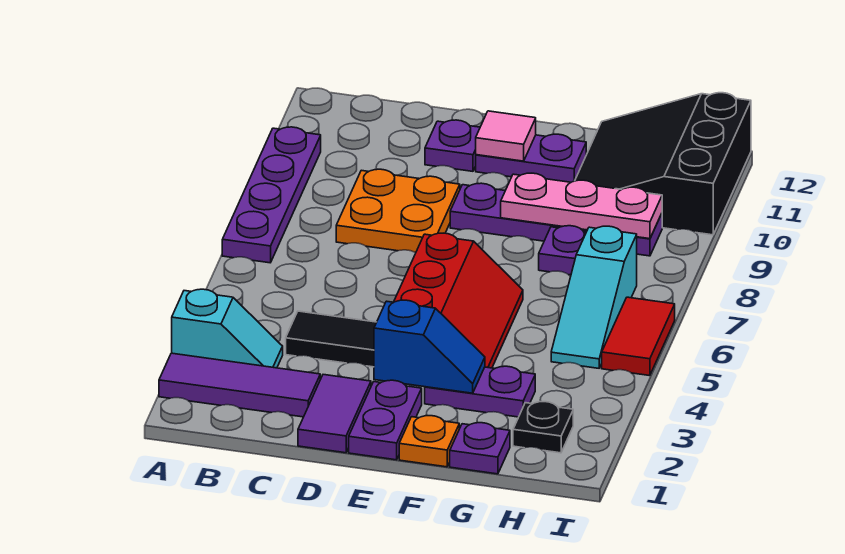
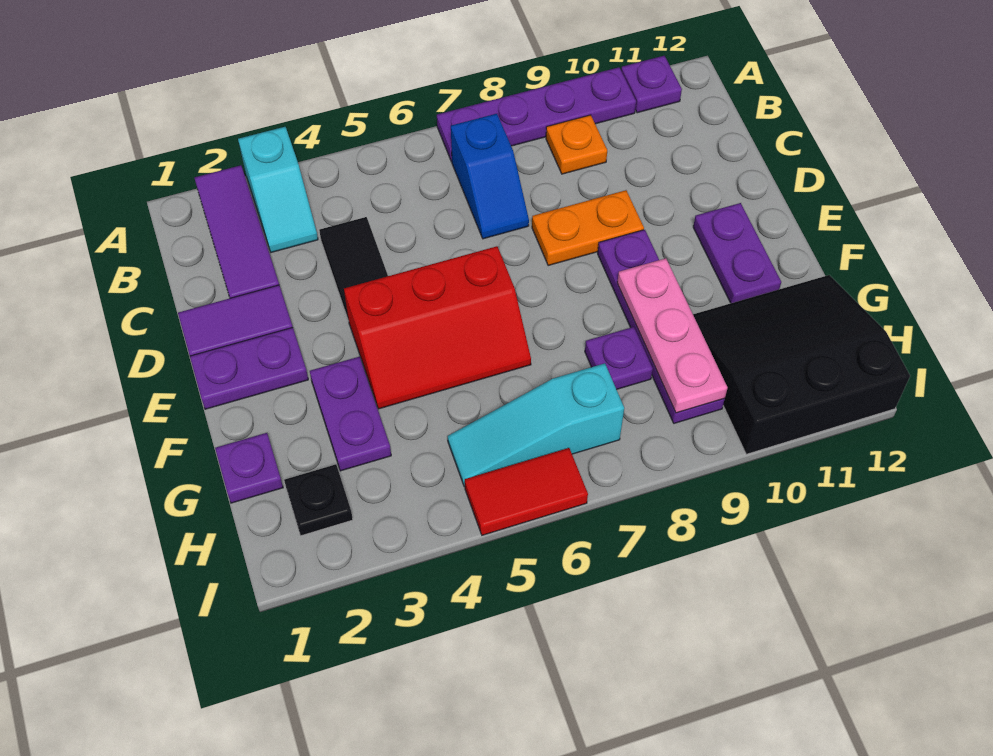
orange plate C8:D9 level 1 -> orange plate D8:D9 level 1
purple plate D11 level 1 -> purple plate A11 level 1
blue slope E3:F3 level 2 top E -> blue slope B7:C7 level 1 top B
pink tile E11 level 2 -> none
orange plate F1 level 1 -> orange plate B9 level 1

